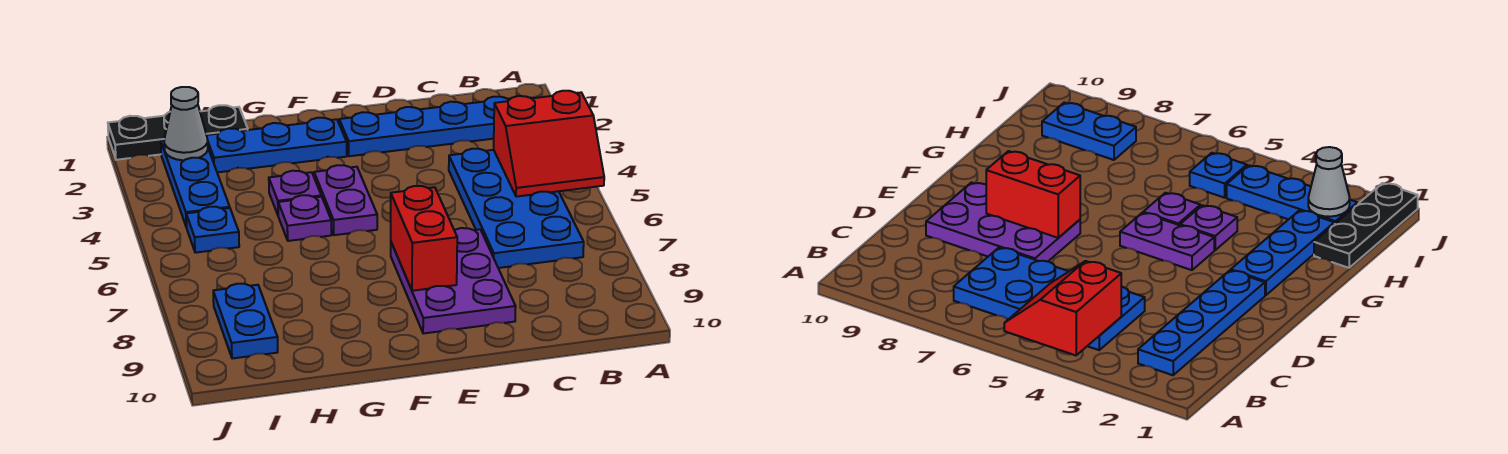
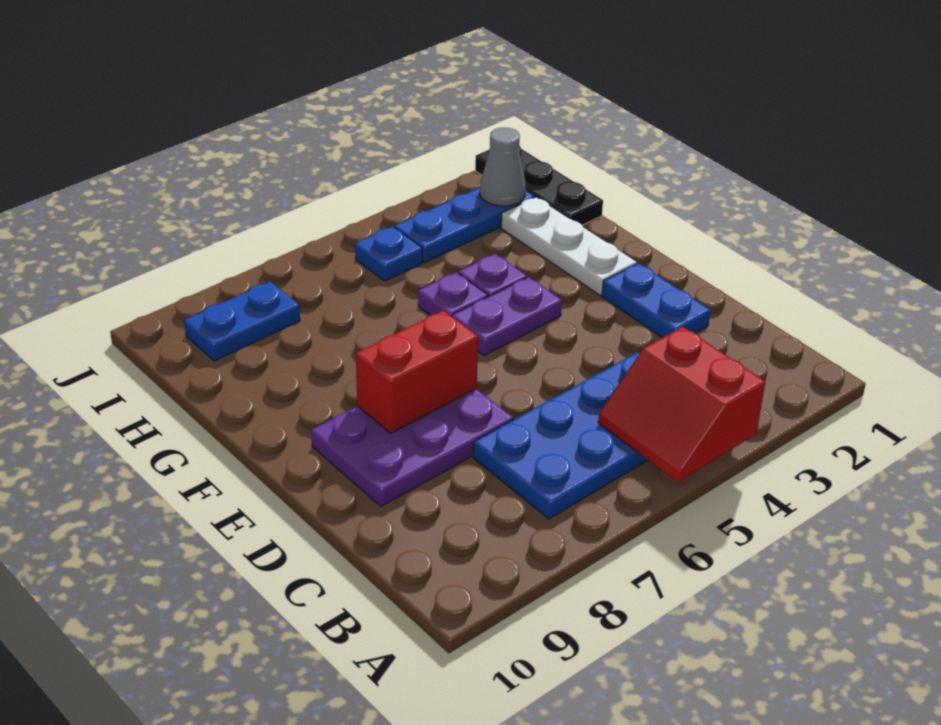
blue plate B2:E2 level 1 -> blue plate D2:E2 level 1
blue plate F2:H2 level 1 -> white plate F2:H2 level 1

